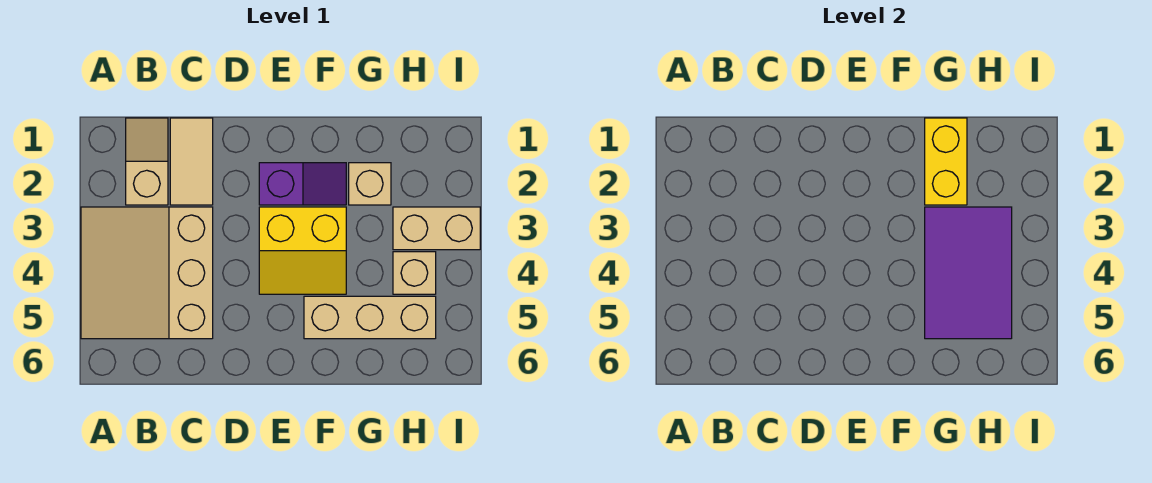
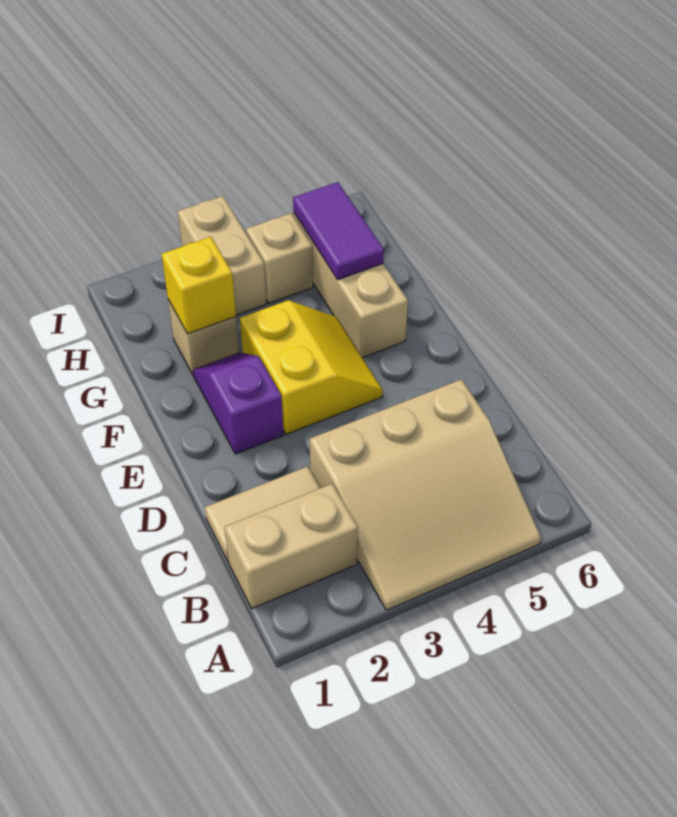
tan slope B1:B2 level 1 top 2 -> tan brick B1:B2 level 1
yellow brick G1:G2 level 2 -> yellow brick G2 level 2
purple tile G3:H5 level 2 -> purple tile G5:H5 level 2

